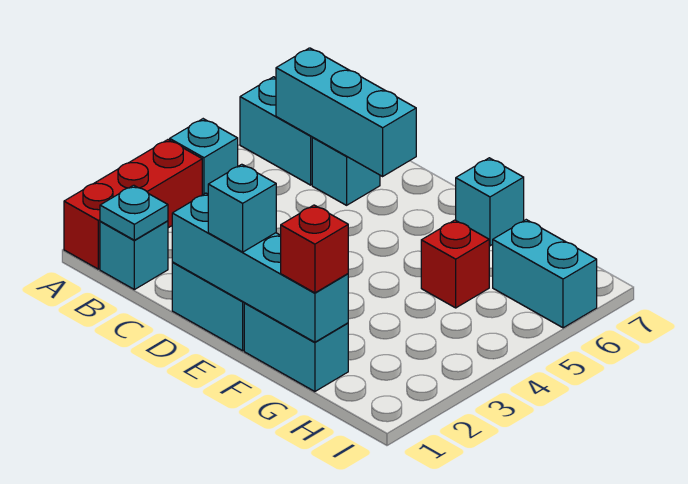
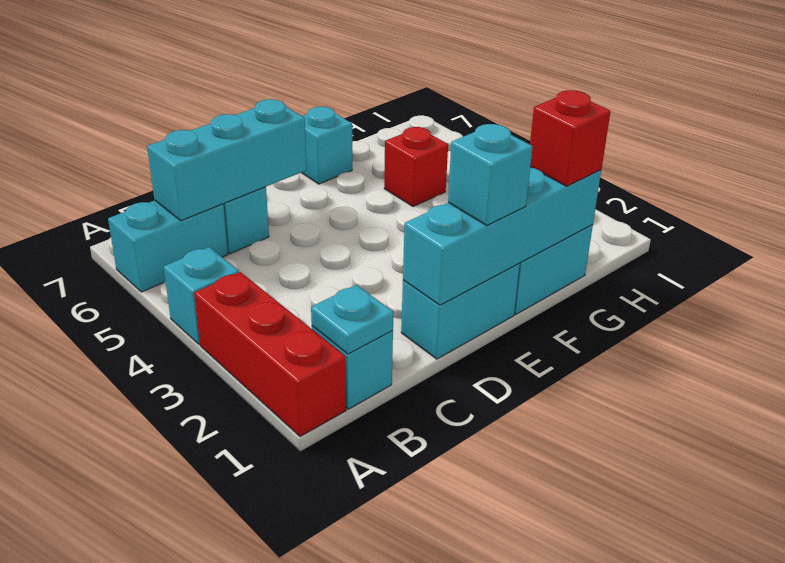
cyan brick H6:I6 level 1 -> none

